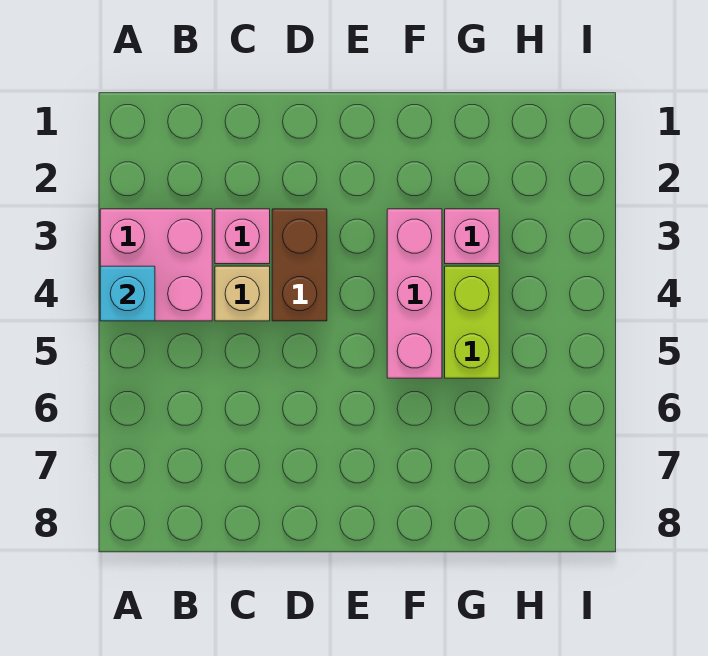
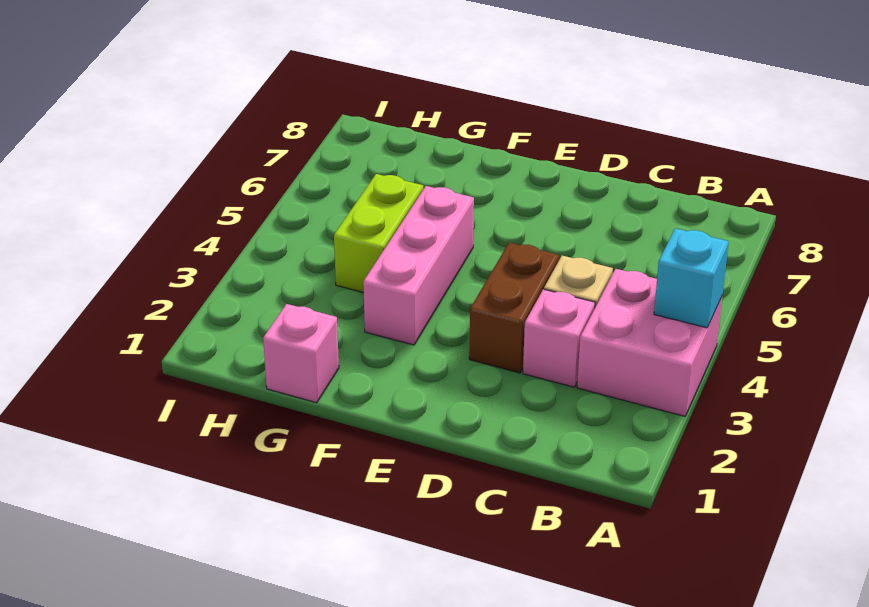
pink brick G3 level 1 -> pink brick G1 level 1

